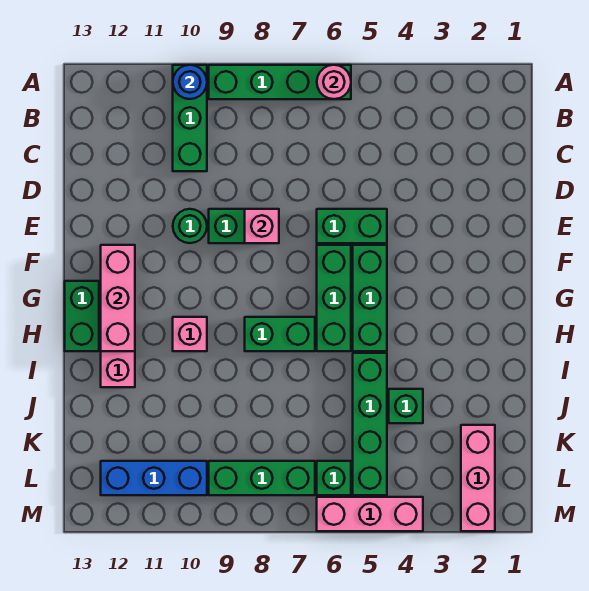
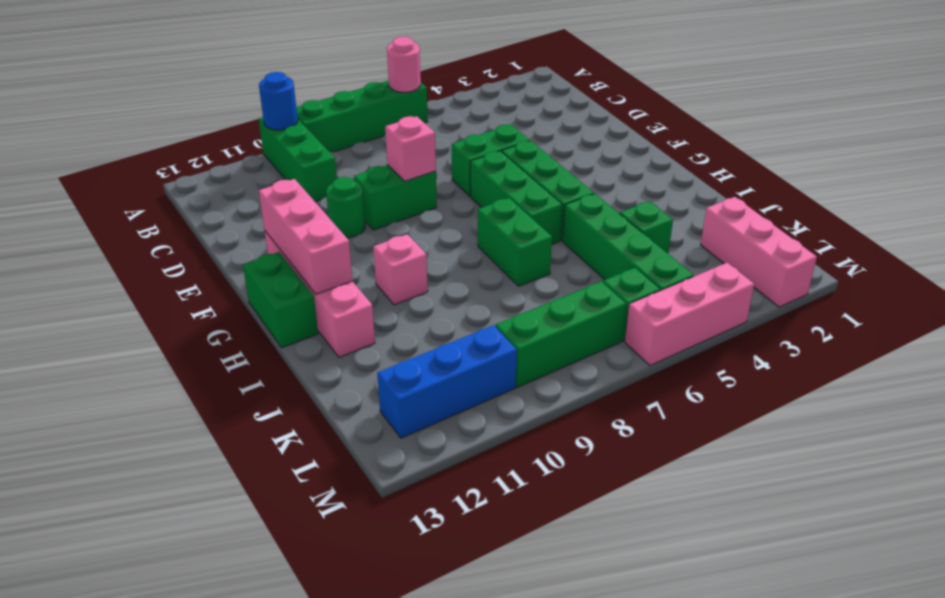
green brick H7:H8 level 1 -> green brick H7:I7 level 1

